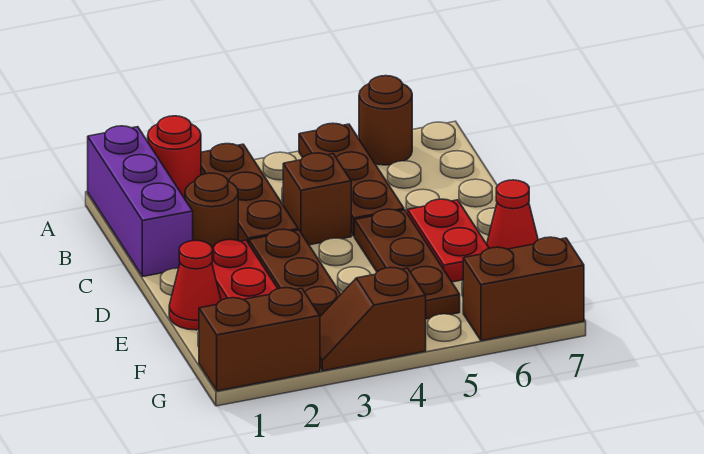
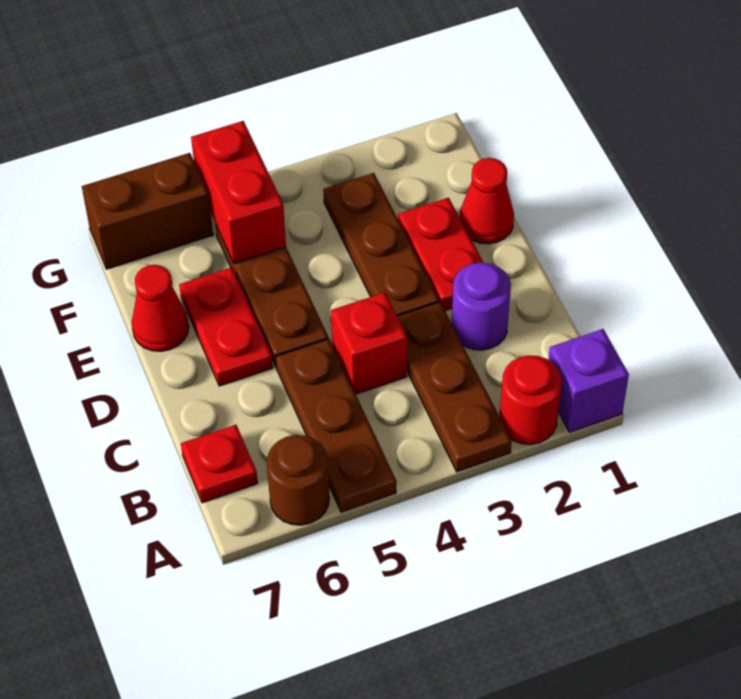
purple brick A1:C1 level 1 -> purple brick A1 level 1
none -> red plate B7 level 1
brown round brick C2 level 1 -> purple round brick C2 level 1
brown brick C4 level 1 -> red brick C4 level 1
none -> red brick F5:G5 level 2
brown brick G1:G2 level 1 -> none
brown slope G3:G4 level 1 top 4 -> none

